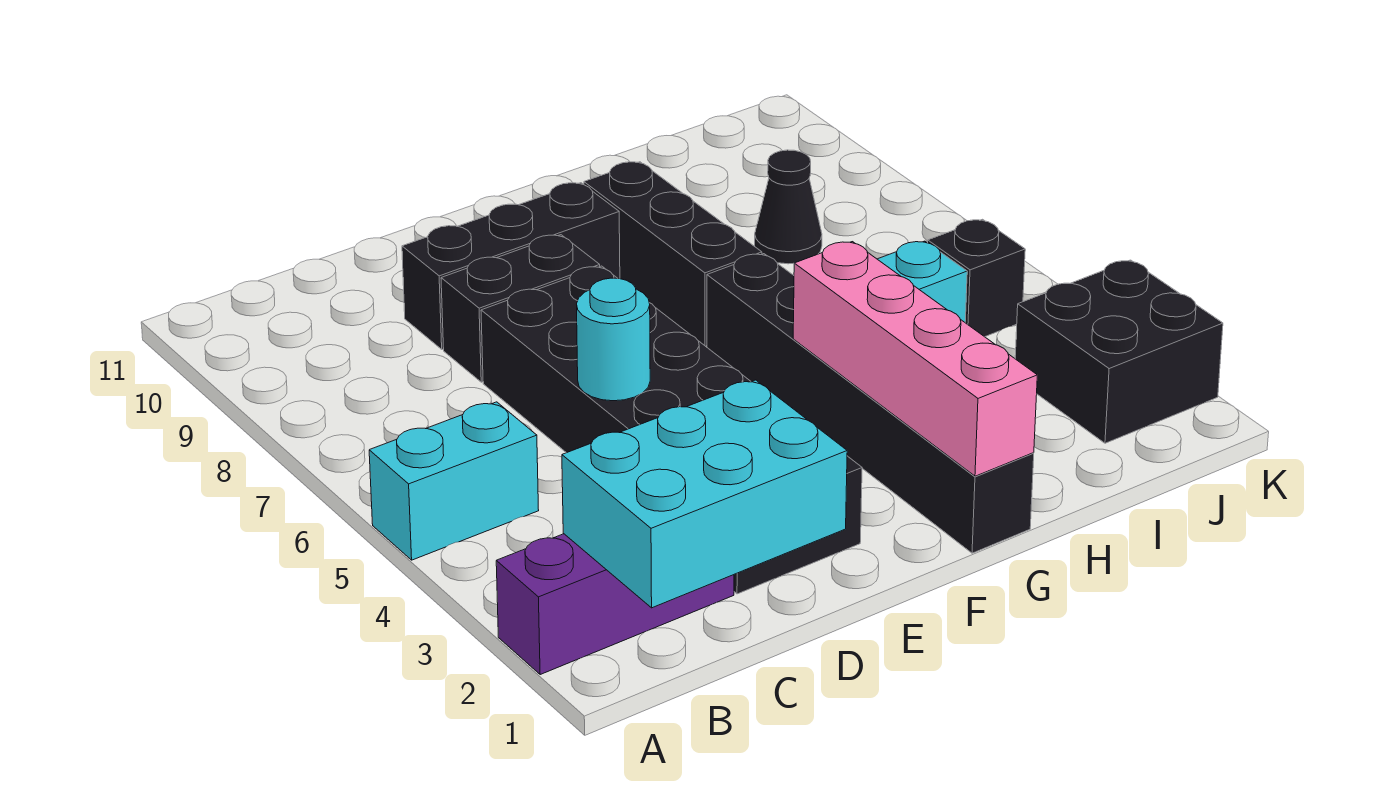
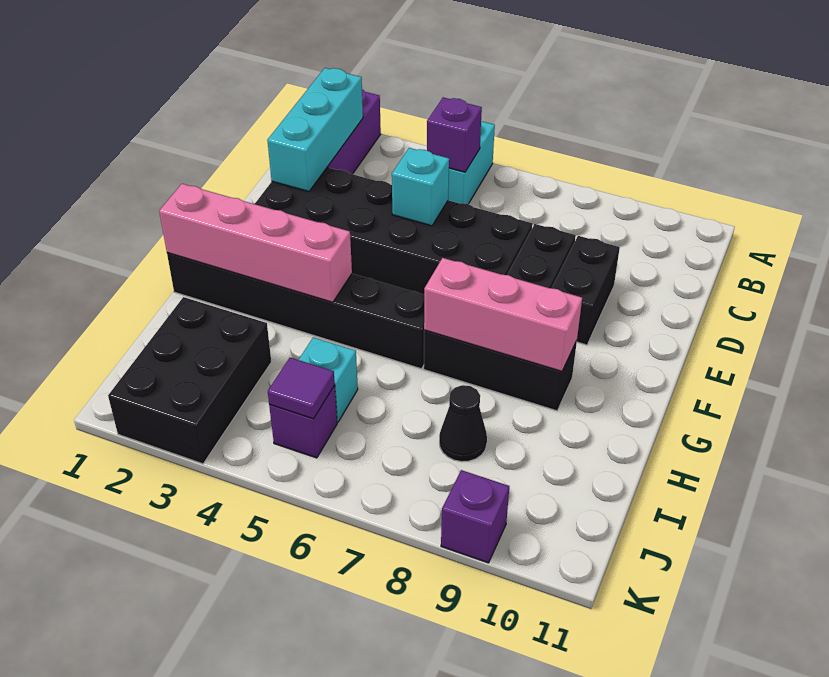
cyan brick B1:D2 level 2 -> cyan brick B2:D2 level 2
none -> purple brick B5 level 2
cyan round brick D5 level 2 -> cyan brick D5 level 2
black brick D9:F9 level 1 -> black brick D9:E9 level 1
none -> pink brick G7:G9 level 2
black brick J2:K3 level 1 -> black brick I2:K3 level 1
black brick J5 level 1 -> purple brick J5 level 1
none -> purple tile J5 level 2
none -> purple brick K9 level 1

